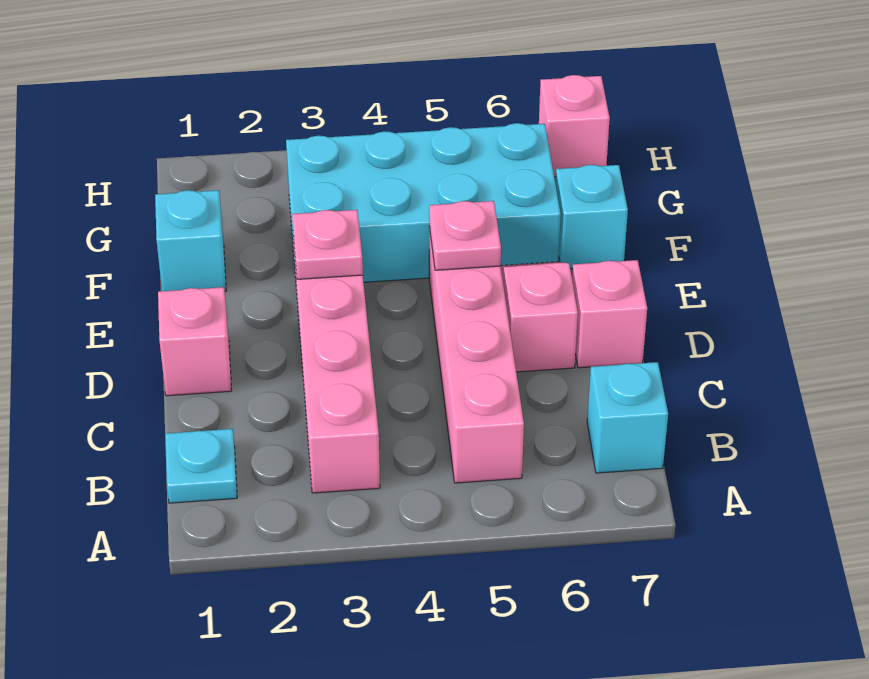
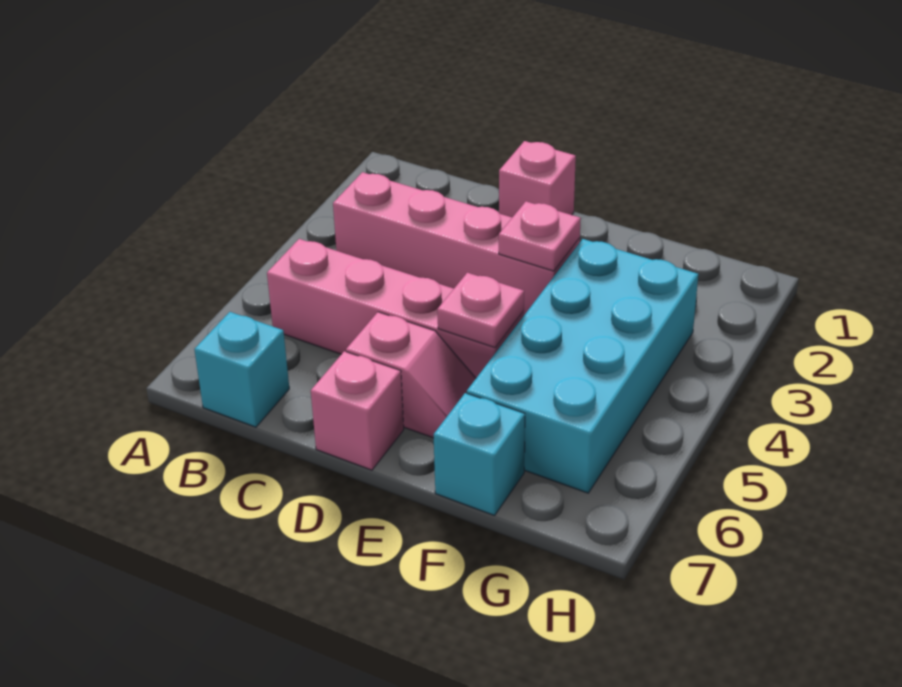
cyan plate B1 level 1 -> none
cyan brick F1 level 1 -> none
pink brick H7 level 1 -> none

